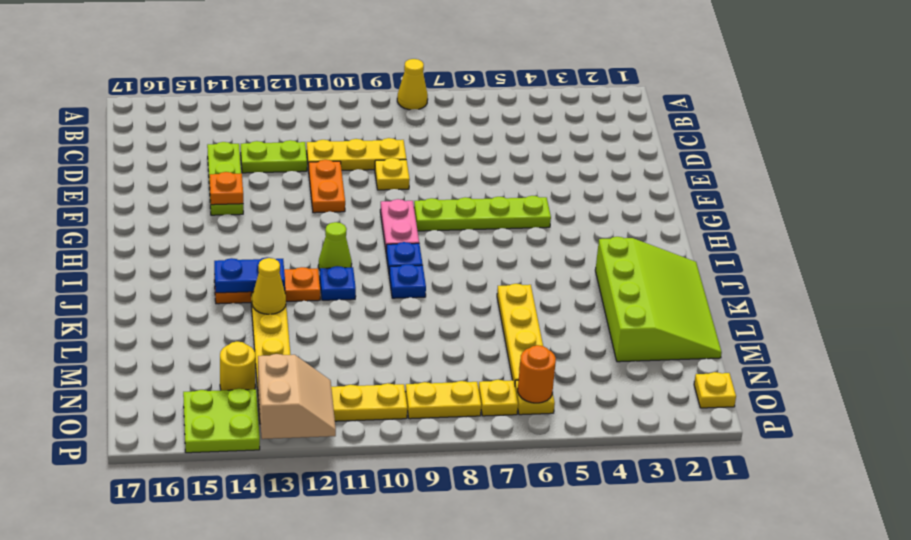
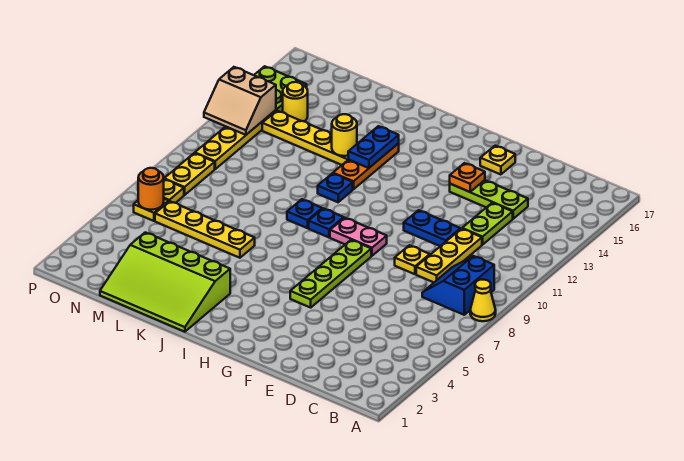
none -> blue slope B8:C9 level 1 top B
orange plate E11:F11 level 1 -> blue plate E11:F11 level 1
lime cone I11 level 1 -> none
yellow cone K13 level 2 -> yellow round brick K13 level 2
yellow plate O1 level 1 -> yellow plate F16 level 1

